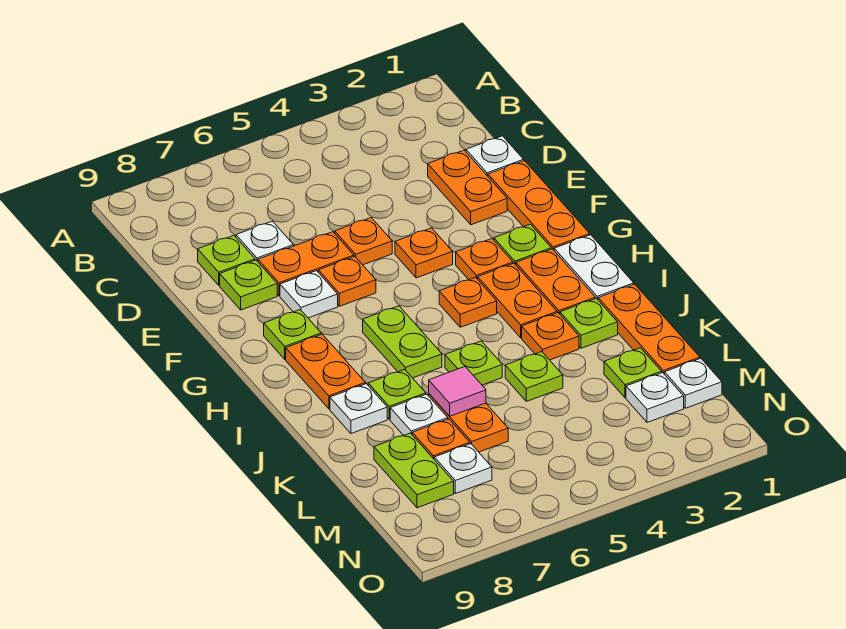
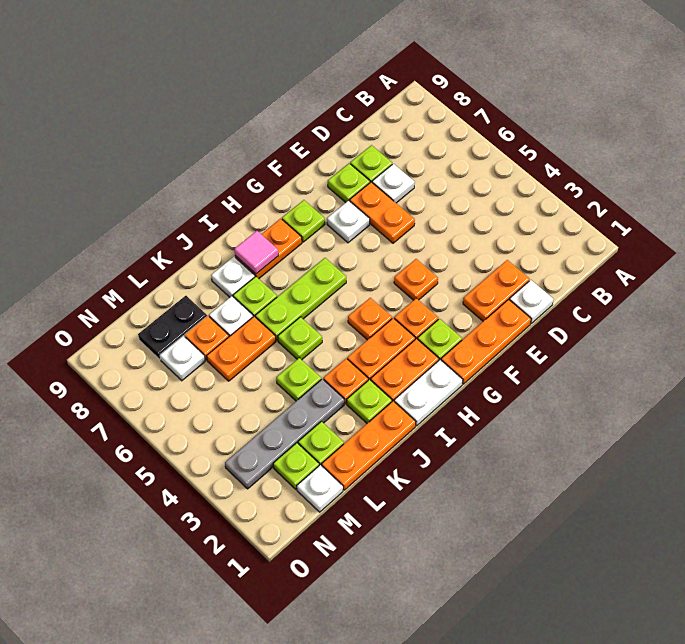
orange plate E5 level 1 -> none
orange plate F6 level 1 -> none
lime plate H6:I6 level 1 -> lime plate H6:J6 level 1
none -> grey plate K3:N3 level 1
pink tile K6 level 2 -> pink tile I8 level 2
lime plate L8:M8 level 1 -> black plate L8:M8 level 1
white plate M2 level 1 -> lime plate M2 level 1

